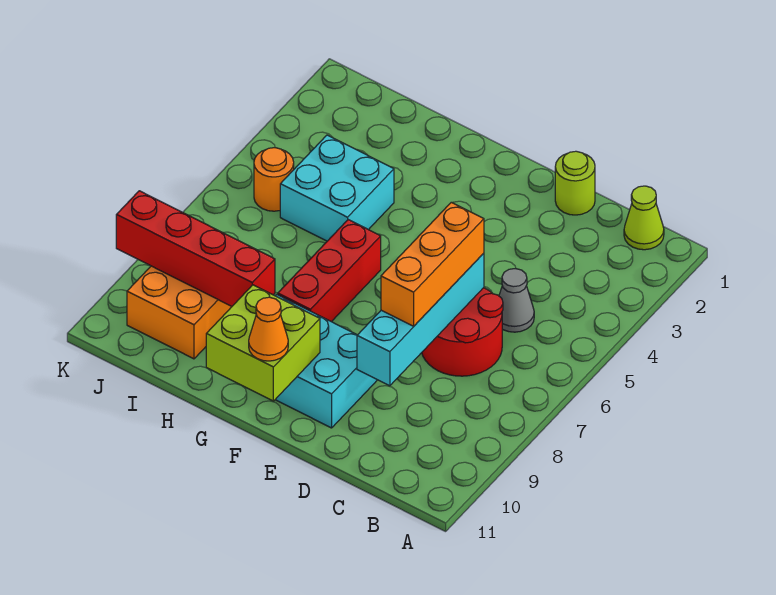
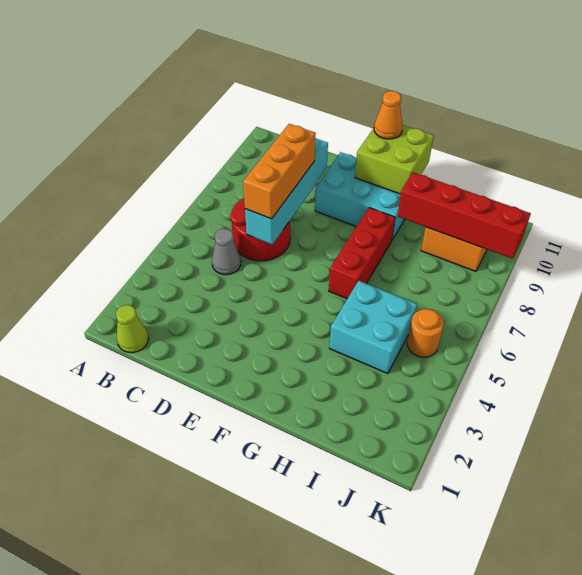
lime round brick D1 level 1 -> none

